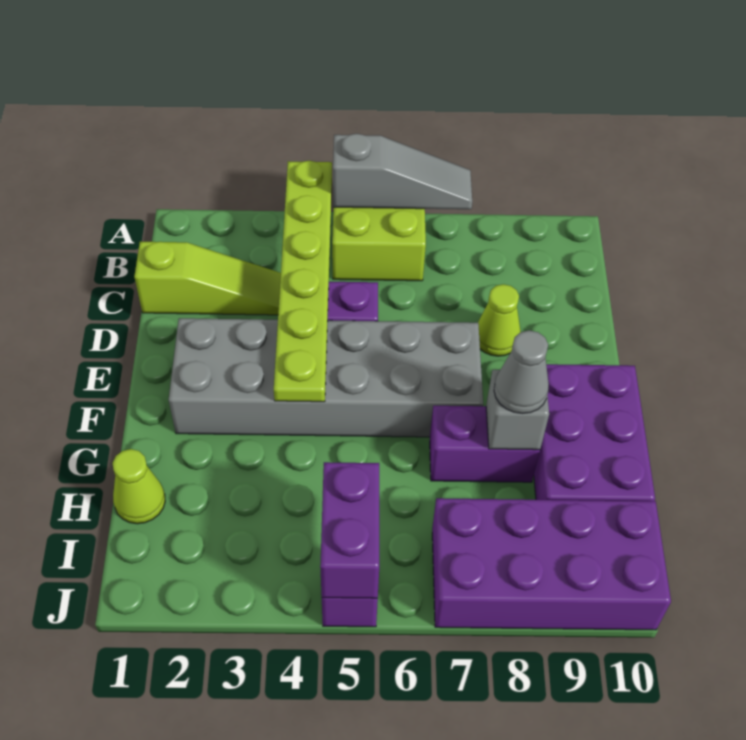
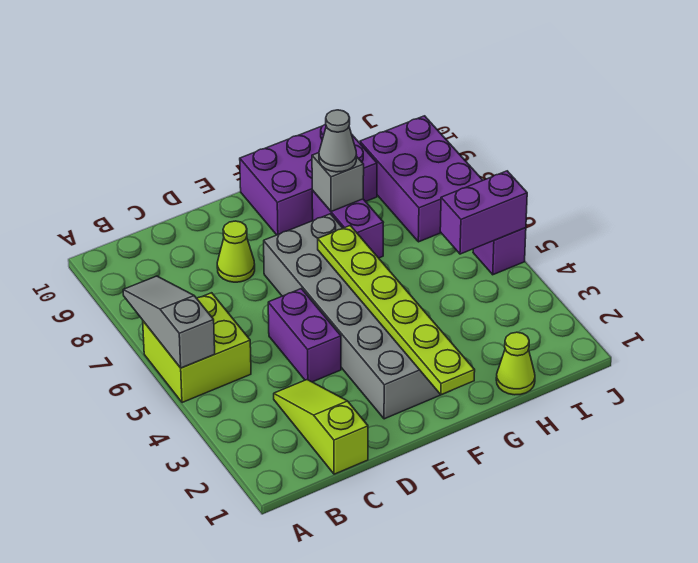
lime plate A4:F4 level 2 -> lime plate F1:F6 level 2
purple brick I7:J10 level 1 -> purple brick I7:J9 level 1

